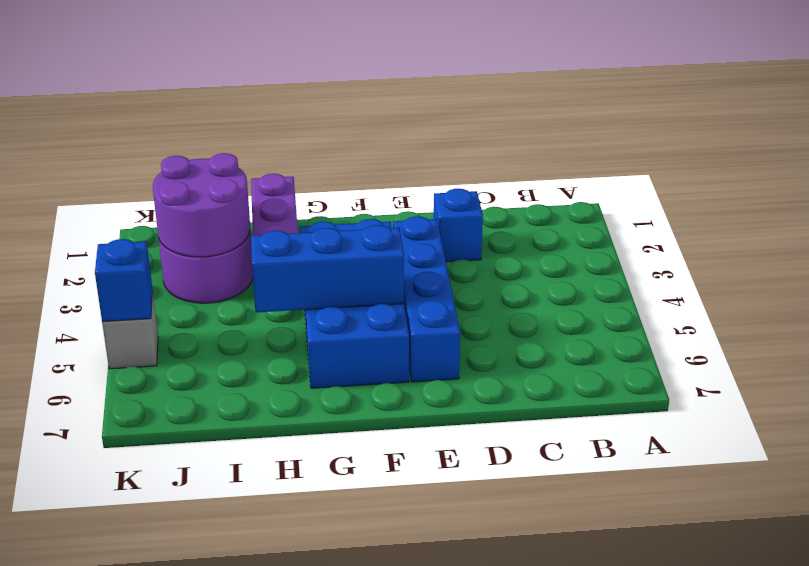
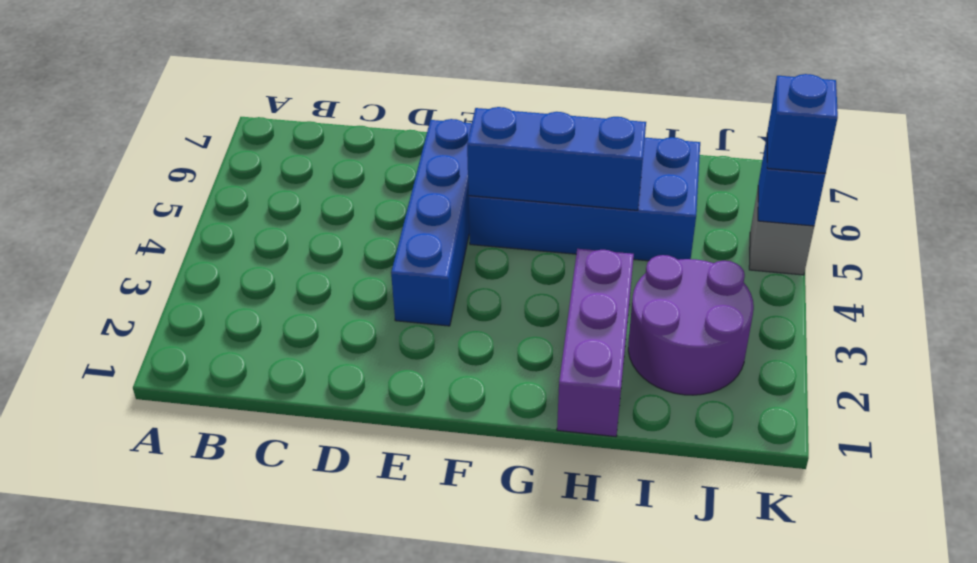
blue brick D2 level 1 -> blue brick K5 level 3
blue brick F3:G6 level 1 -> blue brick F5:I6 level 1
purple round brick I2:J3 level 2 -> none

